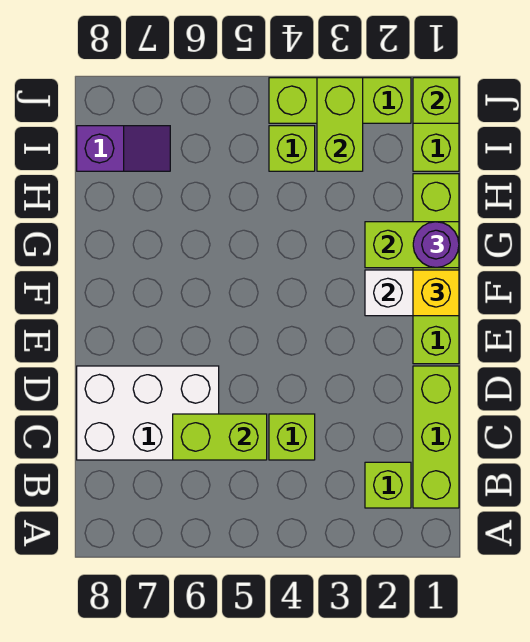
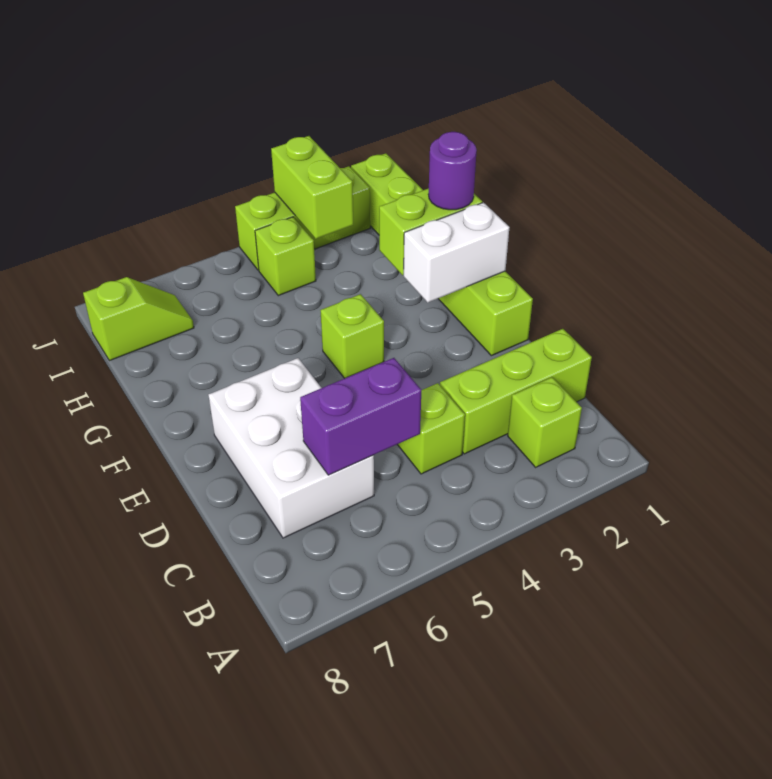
lime brick B1:D1 level 1 -> lime brick C1:C3 level 1
lime brick C5:C6 level 2 -> purple brick C5:C6 level 2
white brick C6:D8 level 1 -> white brick C6:E7 level 1
yellow brick F1 level 3 -> none
purple slope I7:I8 level 1 top 8 -> lime slope I7:I8 level 1 top 8
lime brick J1 level 2 -> lime brick F4 level 1

